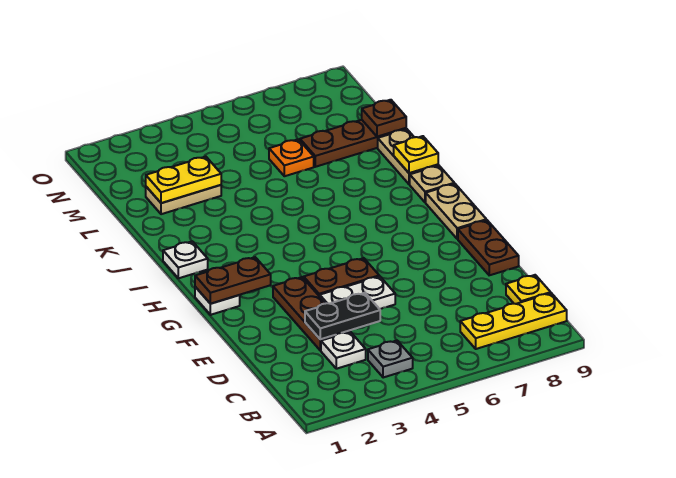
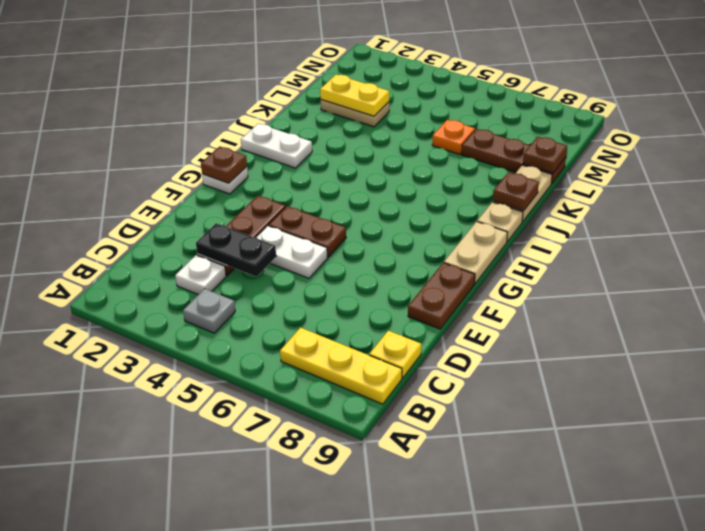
brown plate G1:G2 level 2 -> brown plate G1 level 2
white plate I1 level 1 -> white plate I1:I2 level 1
yellow plate J9 level 2 -> brown plate J9 level 2

